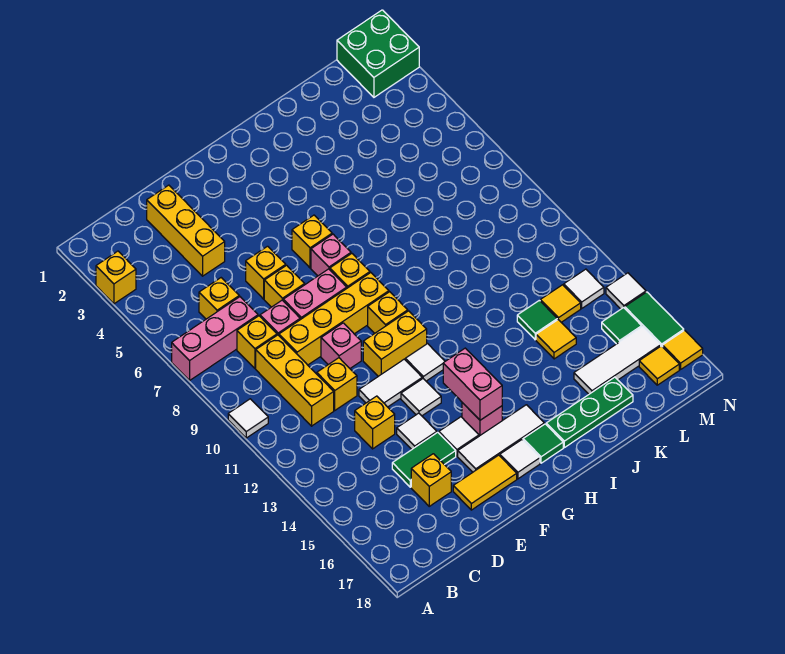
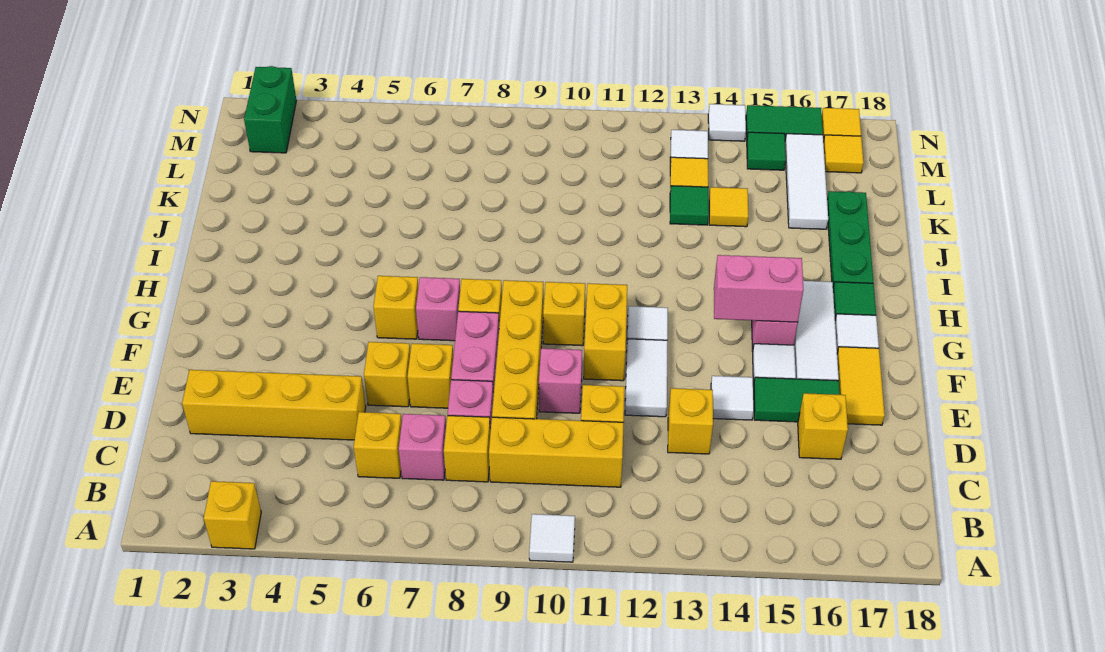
pink brick A7:C7 level 1 -> pink brick C7 level 1
yellow brick D2:D4 level 1 -> yellow brick D2:D5 level 1
green tile D15:E15 level 1 -> green tile E15:E16 level 1
white tile F13 level 1 -> none
green brick M1:N2 level 1 -> green brick M2:N2 level 1

